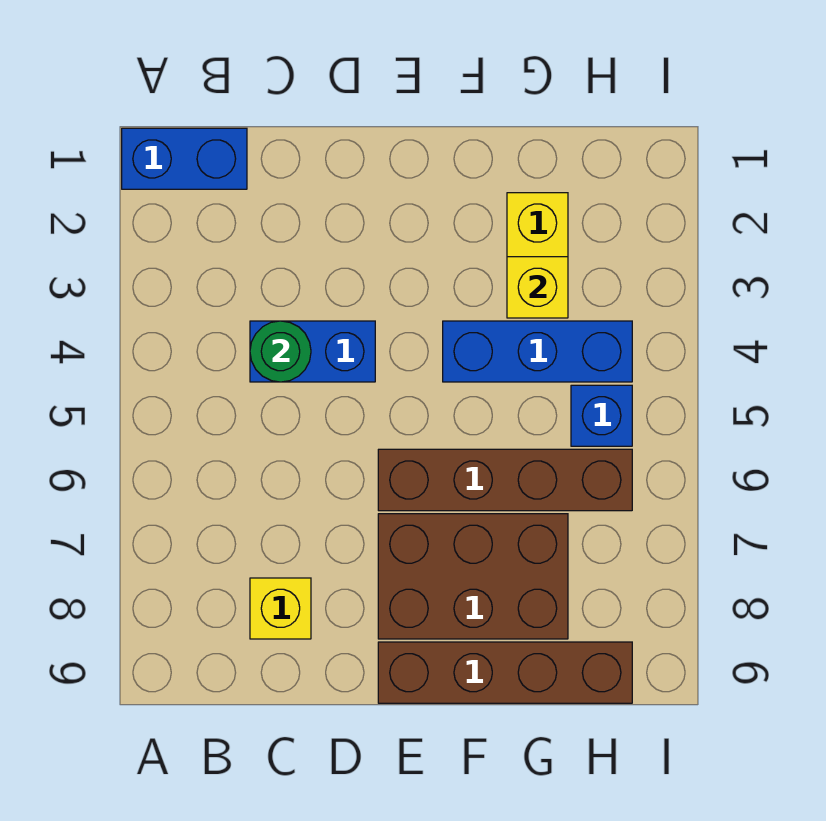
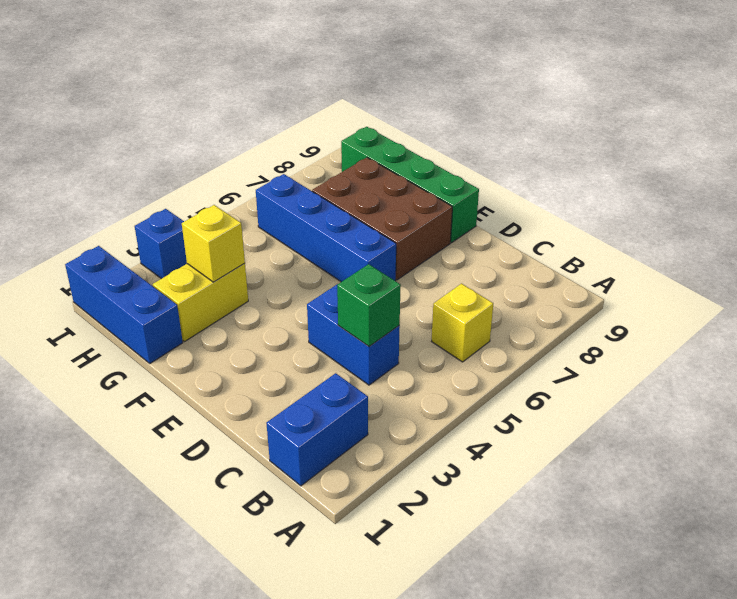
blue brick A1:B1 level 1 -> blue brick B1:B2 level 1
green round brick C4 level 2 -> green brick C4 level 2
yellow brick C8 level 1 -> yellow brick B6 level 1
brown brick E6:H6 level 1 -> blue brick E6:H6 level 1
brown brick E9:H9 level 1 -> green brick E9:H9 level 1
blue brick F4:H4 level 1 -> blue brick G1:I1 level 1
blue brick H5 level 1 -> blue brick I3 level 1

